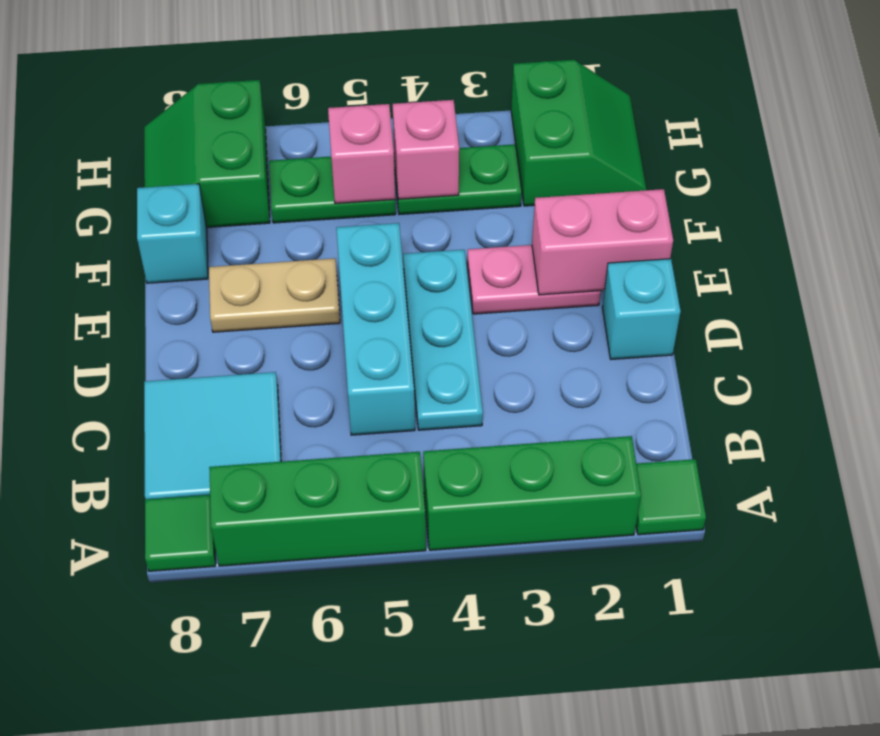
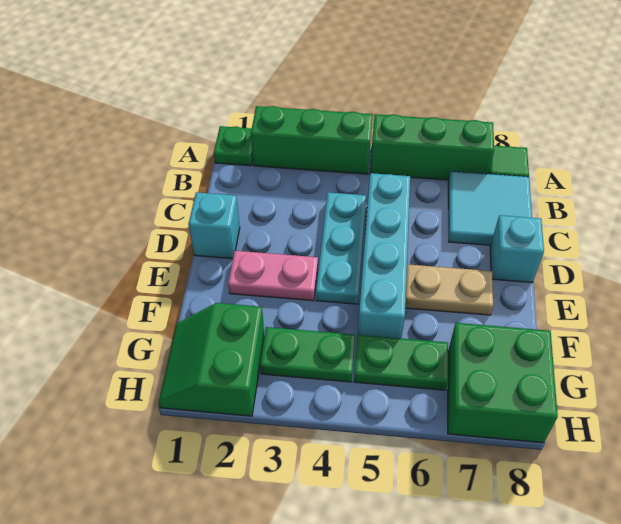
green tile A1 level 1 -> green plate A1 level 1
cyan brick C5:E5 level 1 -> cyan brick C5:F5 level 1
pink brick E1:E2 level 2 -> none
cyan brick F8 level 1 -> cyan brick D8 level 1
pink brick G4 level 2 -> none
pink brick G5 level 2 -> none
green slope G7:H8 level 1 top 7 -> green brick G7:H8 level 1

